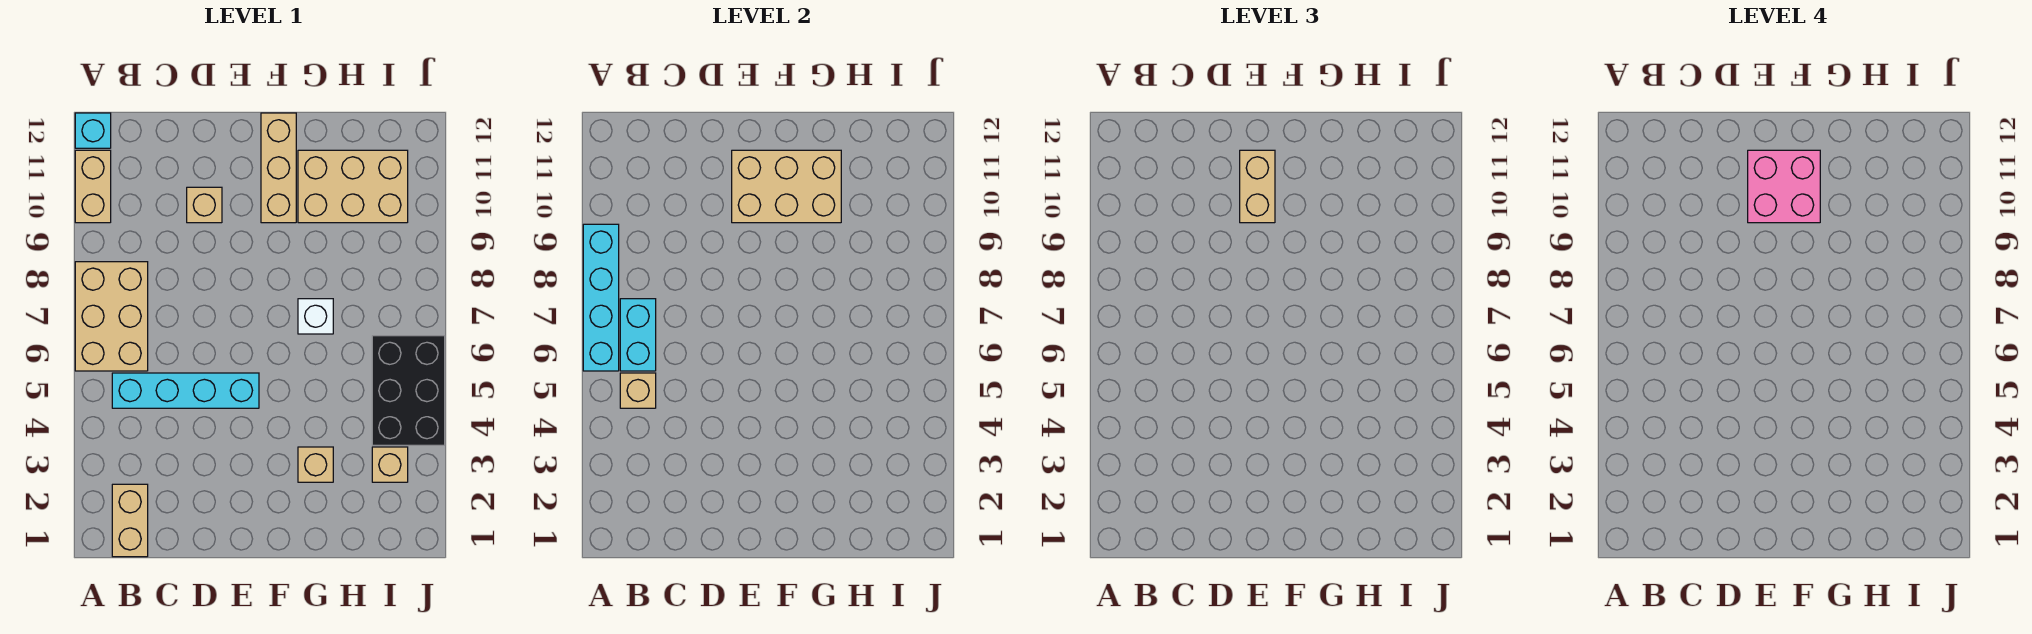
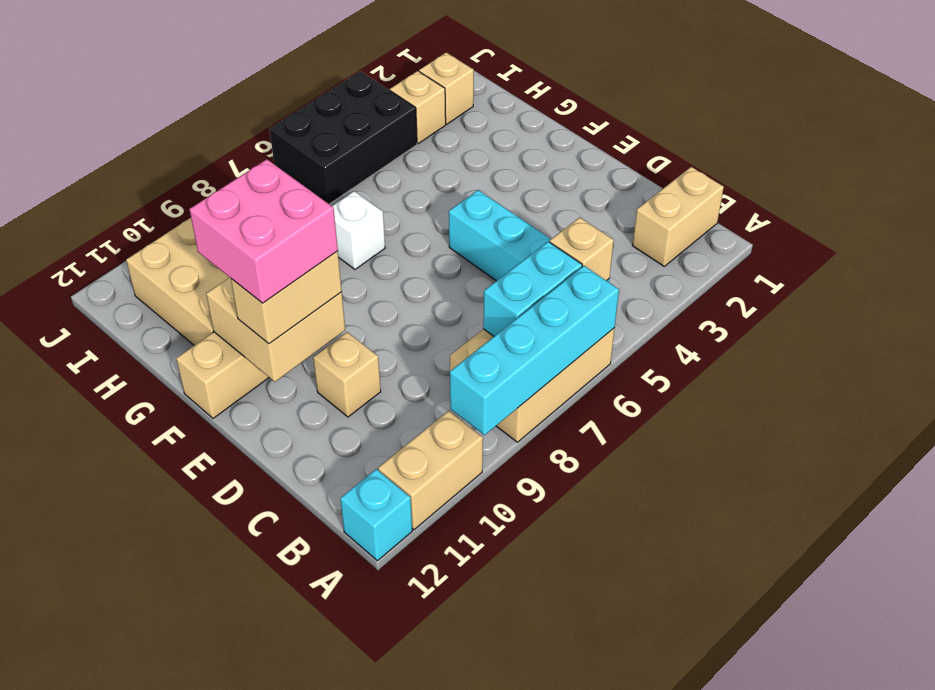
tan brick E10:G11 level 2 -> tan brick E10:F11 level 2
tan brick G3 level 1 -> tan brick I2 level 1

